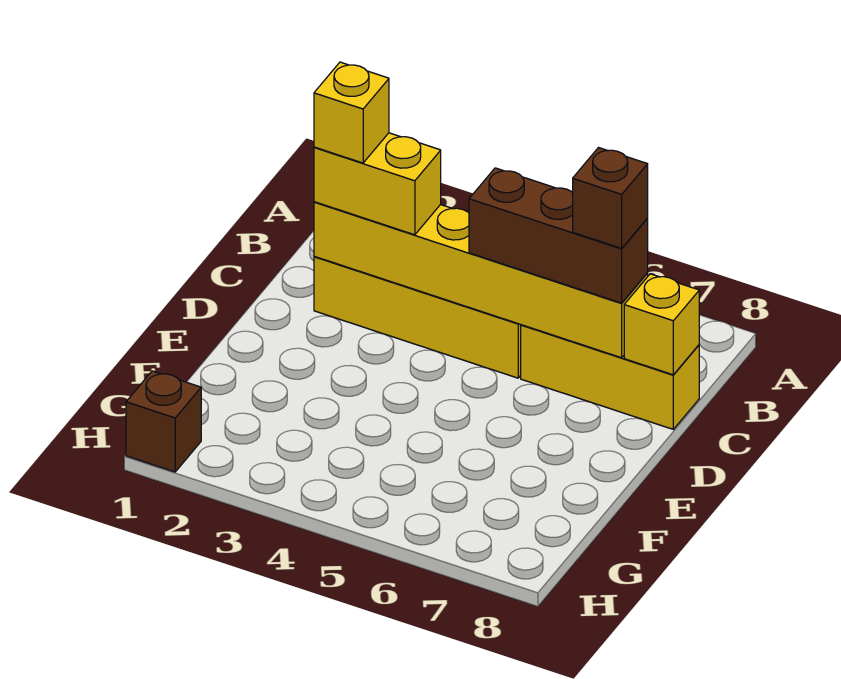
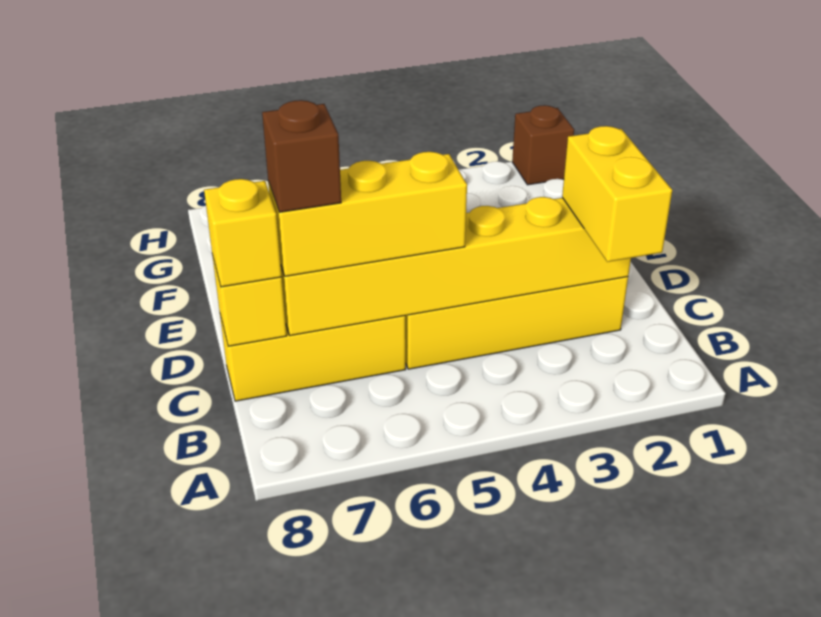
yellow brick C2:C3 level 3 -> yellow brick B2:C2 level 3
yellow brick C2 level 4 -> yellow brick C8 level 3
brown brick C5:C7 level 3 -> yellow brick C5:C7 level 3

